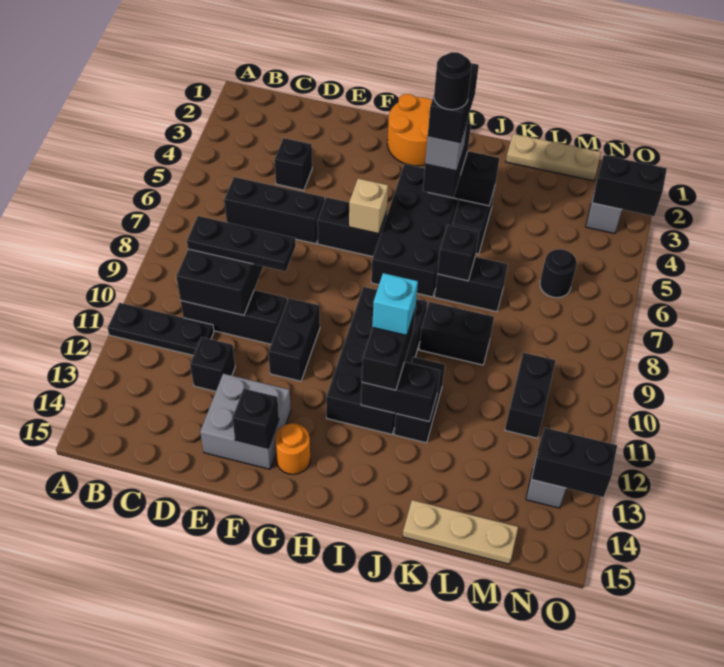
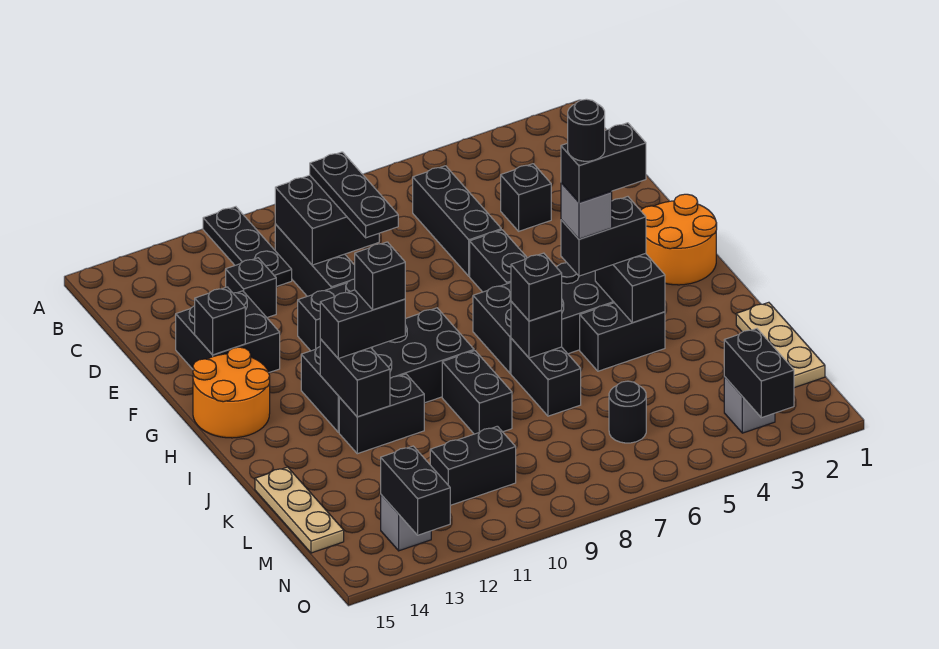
grey brick E13:F14 level 1 -> black brick E13:F14 level 1
tan brick G6 level 2 -> none
orange round brick G14 level 1 -> orange round brick G14:H15 level 1
cyan brick I11 level 4 -> black brick I11 level 4
none -> black brick J7 level 3

